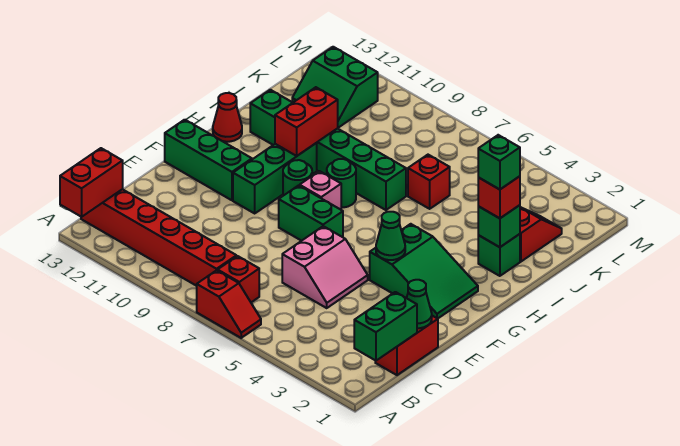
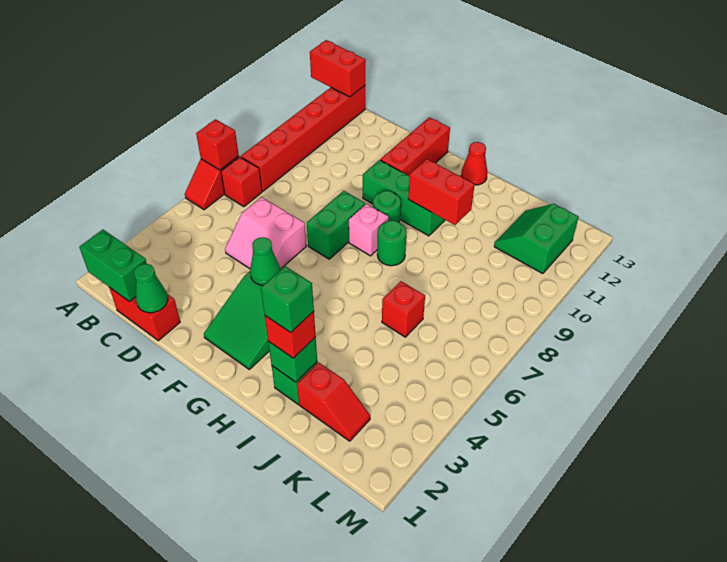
none -> red brick A7 level 2
green brick F11:F13 level 1 -> red brick F11:F13 level 1
green brick I7:I12 level 1 -> none

